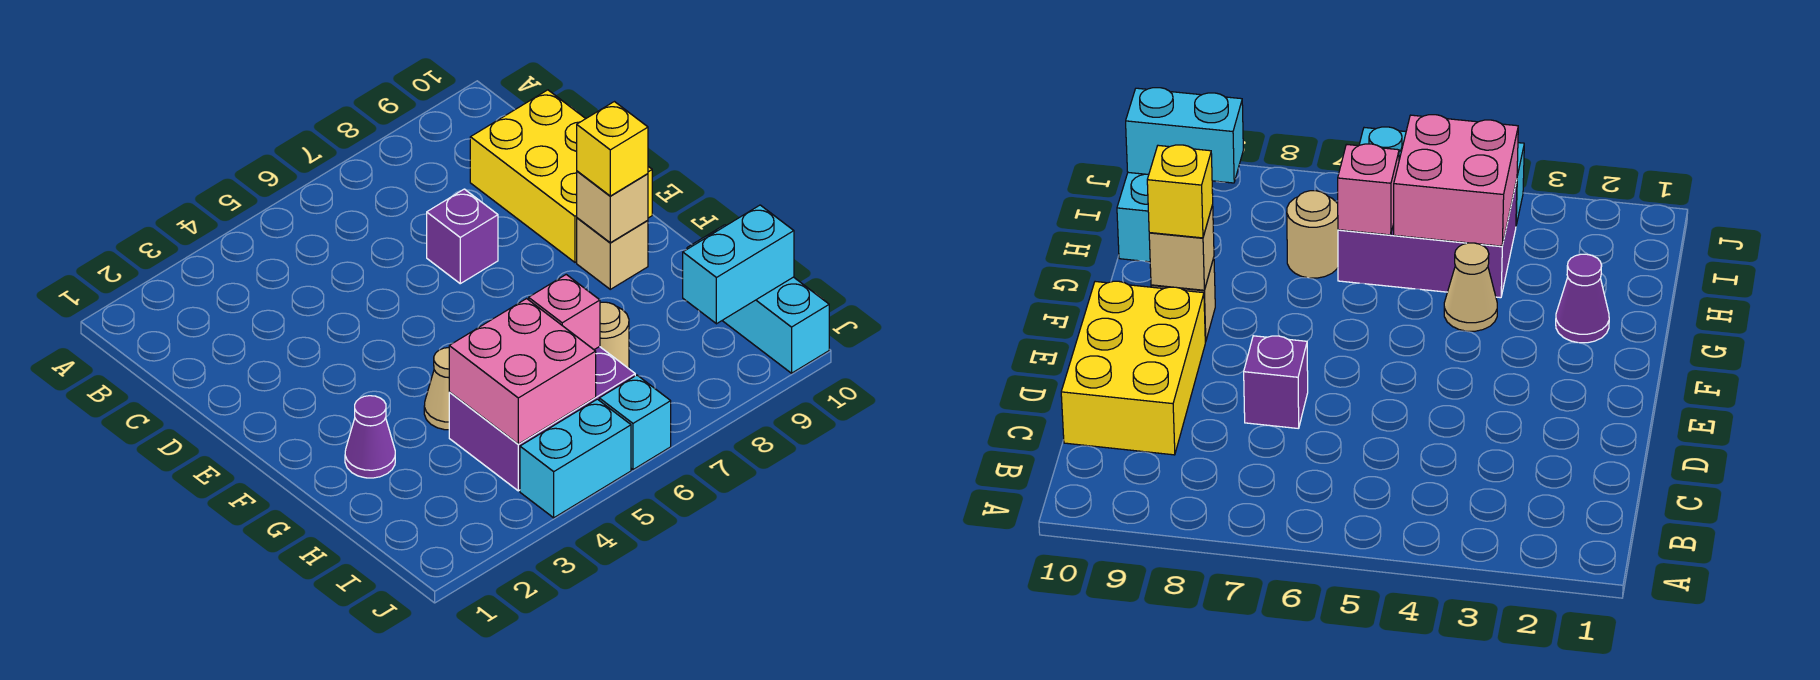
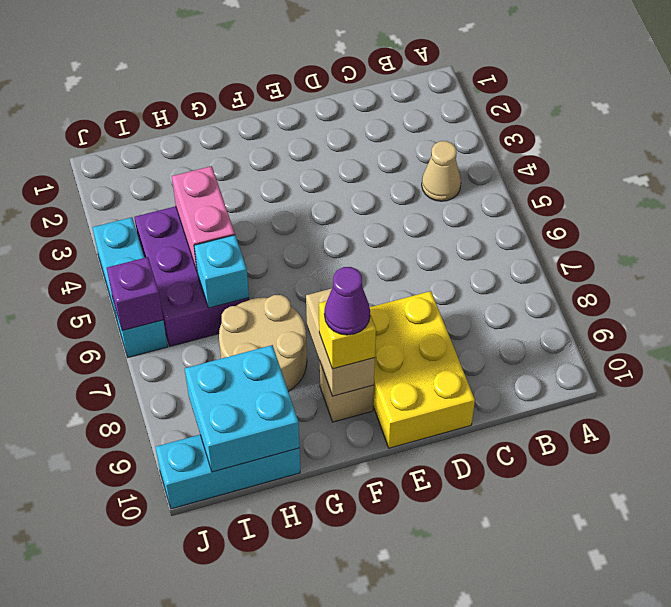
yellow brick C9:E10 level 1 -> yellow brick D8:E10 level 1
purple brick D7 level 1 -> purple brick J6 level 2
tan brick F9 level 2 -> tan brick F8:F9 level 2
purple cone G2 level 1 -> purple cone F9 level 4
tan cone G4 level 1 -> tan cone B4 level 1
pink brick H4:I5 level 2 -> pink brick H4:H5 level 2
pink brick H6 level 2 -> cyan brick H6 level 2
tan round brick H7 level 1 -> tan round brick G7:H8 level 1
cyan brick I9:I10 level 2 -> cyan brick H9:I10 level 2

